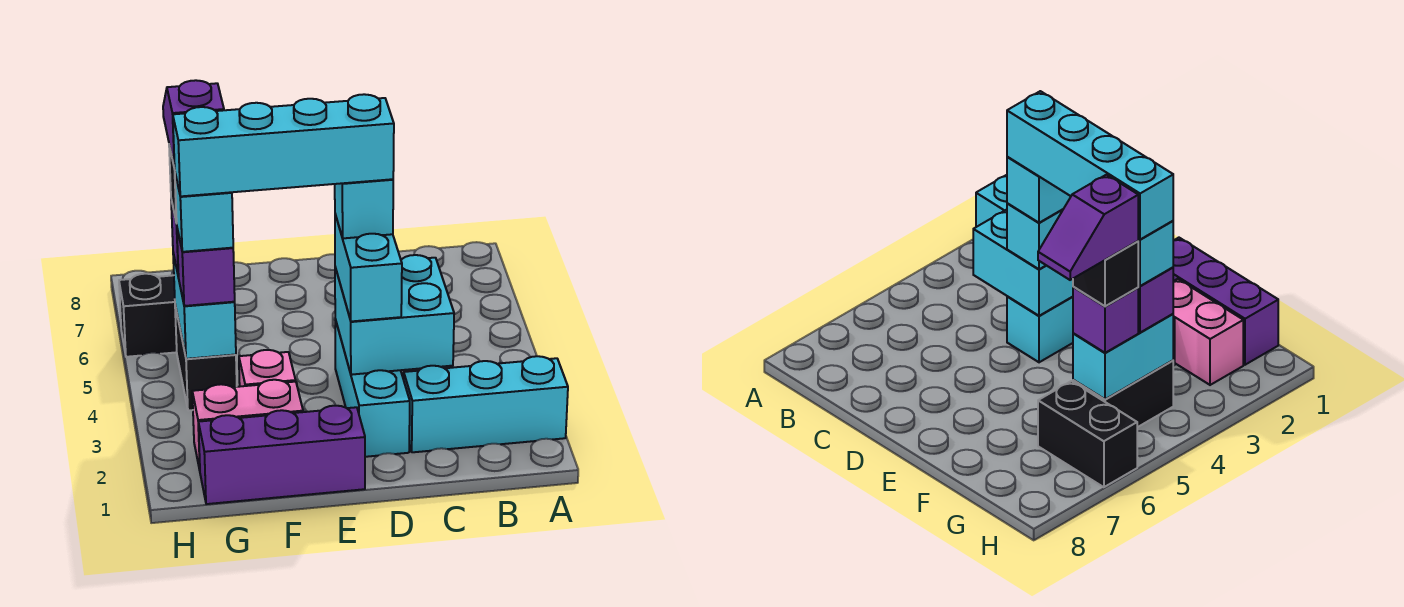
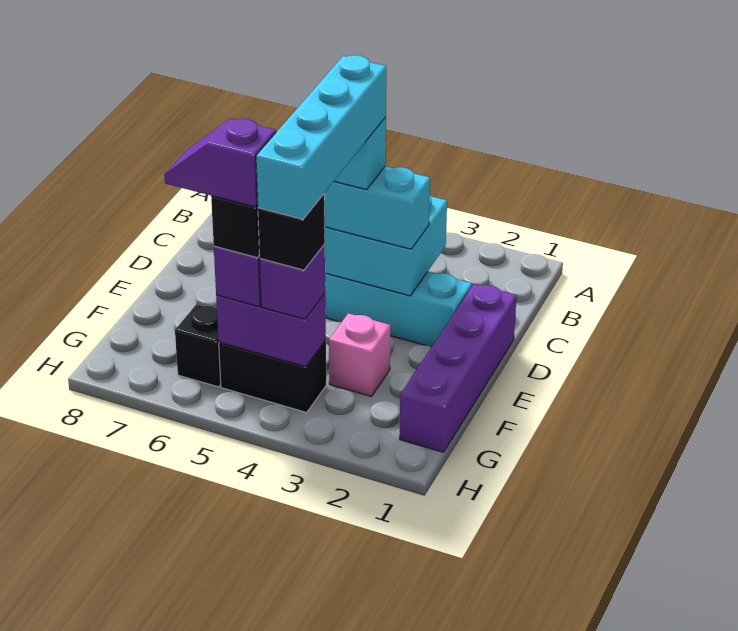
cyan brick A2:C2 level 1 -> none
purple brick E1:G1 level 1 -> purple brick D1:G1 level 1
pink brick F2:G2 level 1 -> none
cyan brick G4:G5 level 2 -> purple brick G4:G5 level 2
cyan brick G4 level 4 -> black brick G4 level 4
black brick G6:H6 level 1 -> black brick G6 level 1

